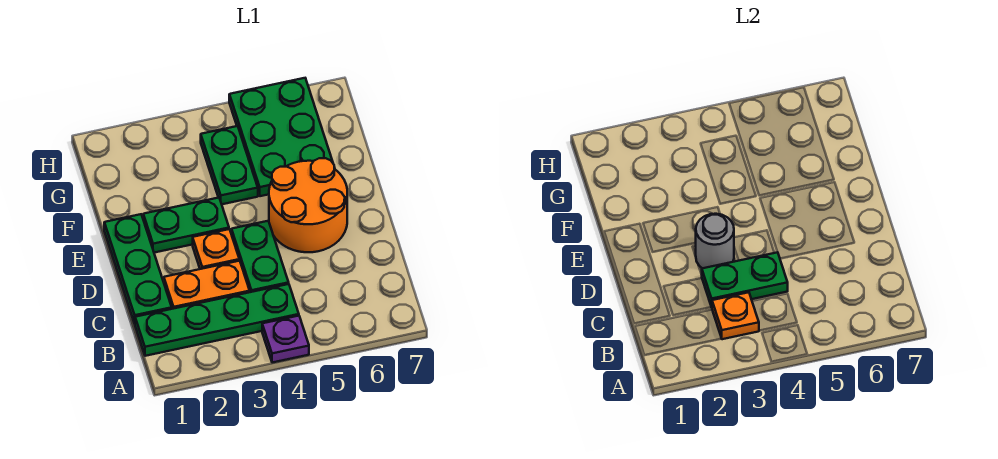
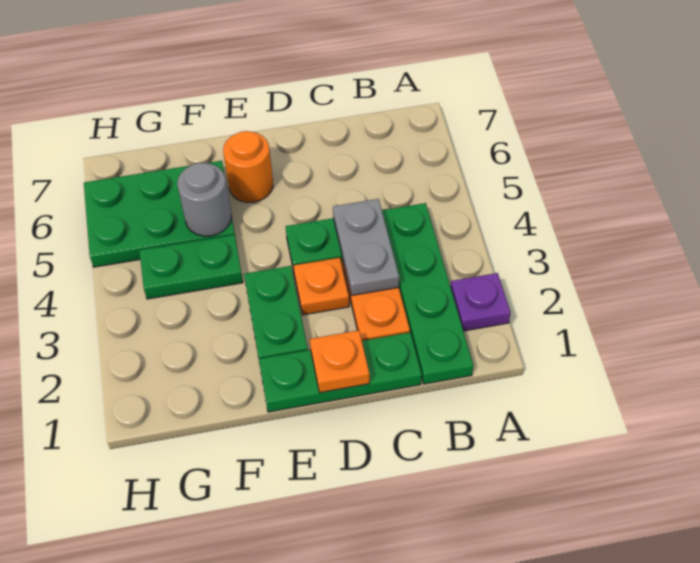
purple plate A4 level 1 -> purple plate A2 level 1
orange plate B3 level 2 -> orange plate D1 level 2
green plate C3:C4 level 2 -> grey plate C3:C4 level 2
grey round brick D3 level 2 -> grey round brick F5 level 2
orange round brick D5:E6 level 1 -> orange round brick E6 level 1

